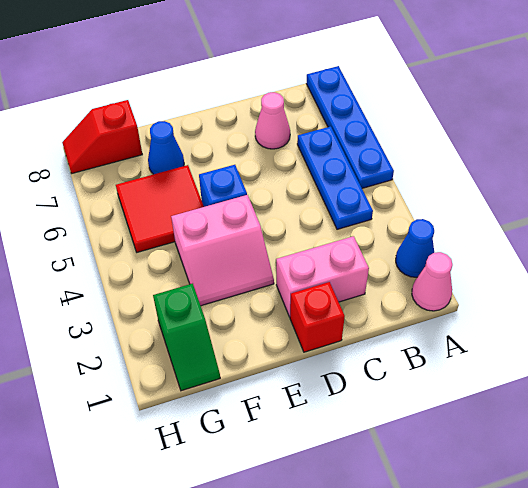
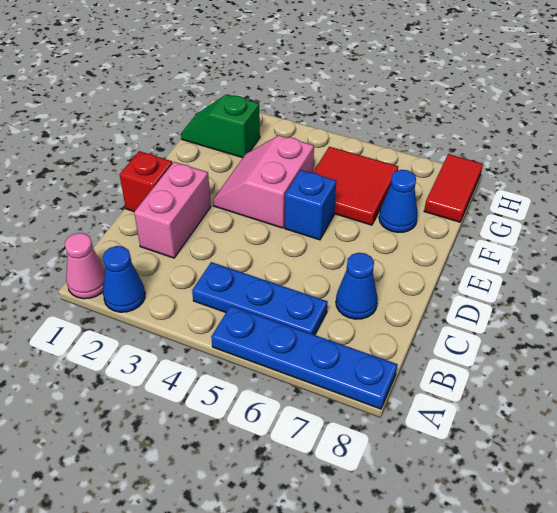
pink cone C7 level 1 -> blue cone C7 level 1
red slope G8:H8 level 1 top G -> red tile G8:H8 level 1

